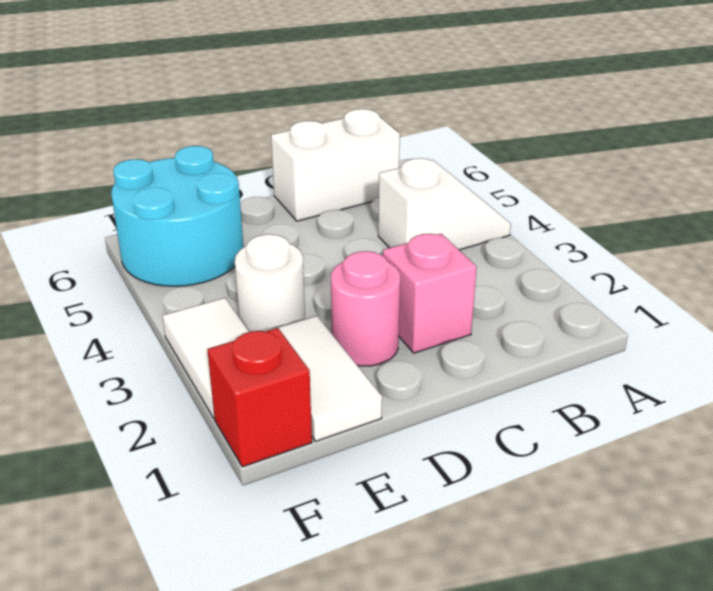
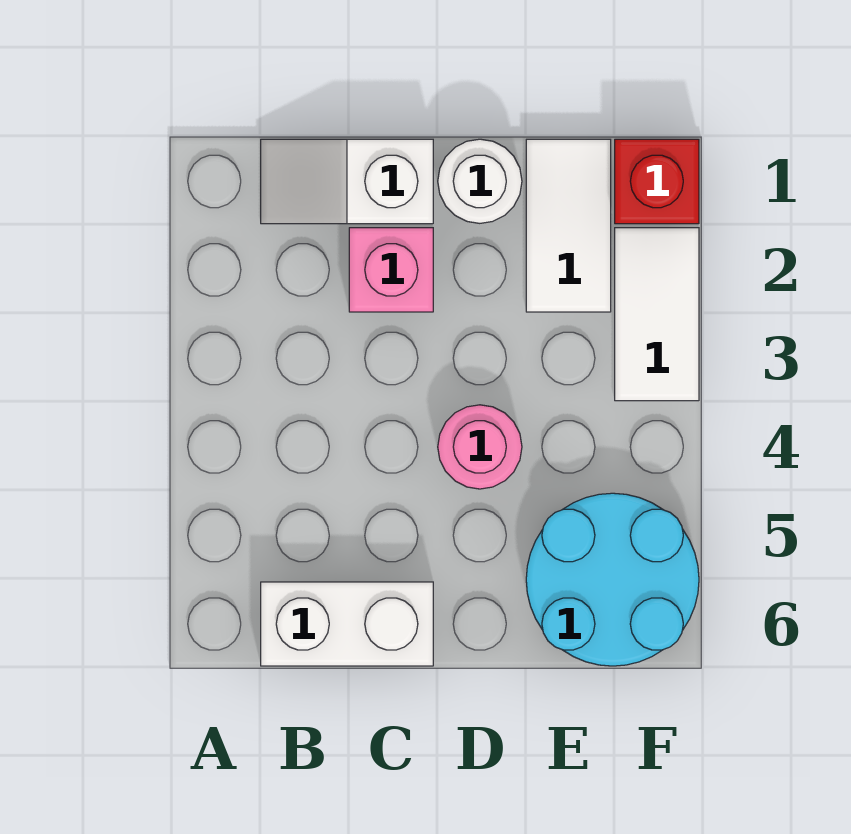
white slope A4:B4 level 1 top B -> white slope B1:C1 level 1 top C
pink round brick D2 level 1 -> pink round brick D4 level 1
white round brick E3 level 1 -> white round brick D1 level 1

